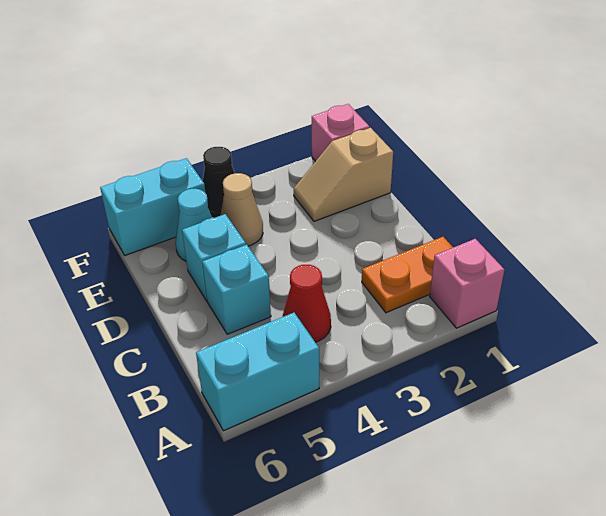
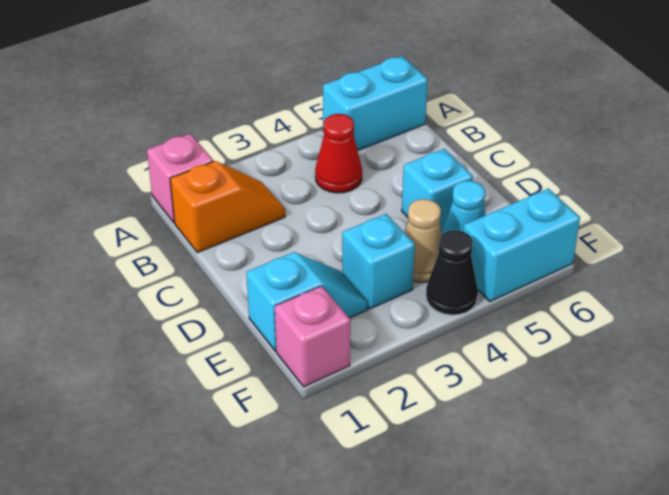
orange plate B1:B2 level 1 -> orange slope B1:B2 level 1 top 1
cyan brick C5 level 1 -> cyan brick E3 level 1
tan slope E1:E2 level 1 top 1 -> cyan slope E1:E2 level 1 top 1

